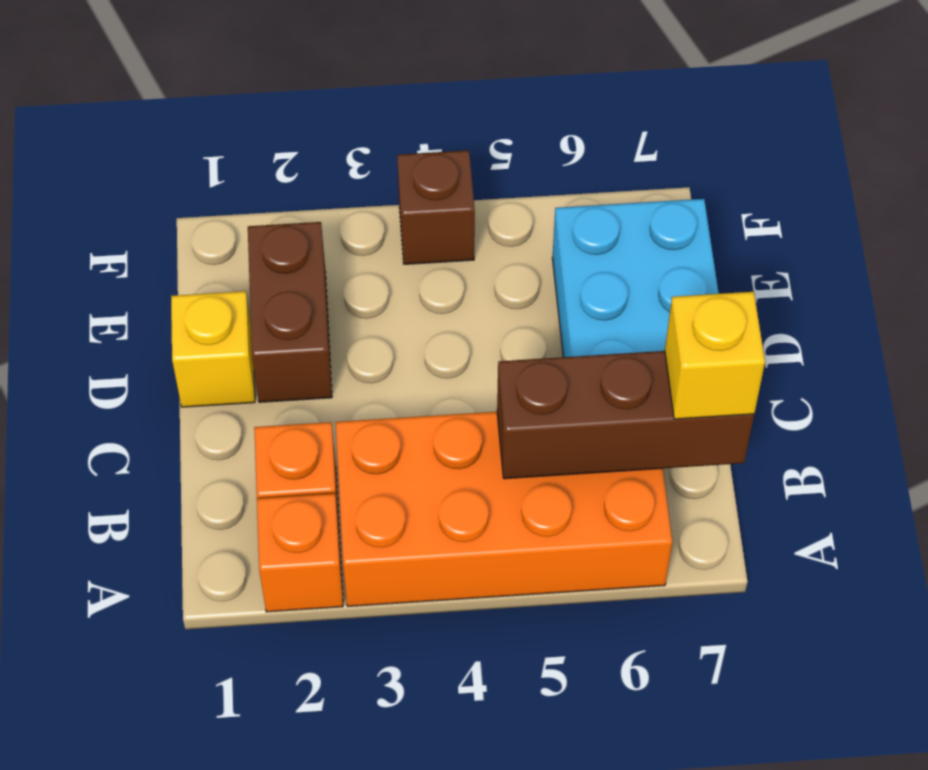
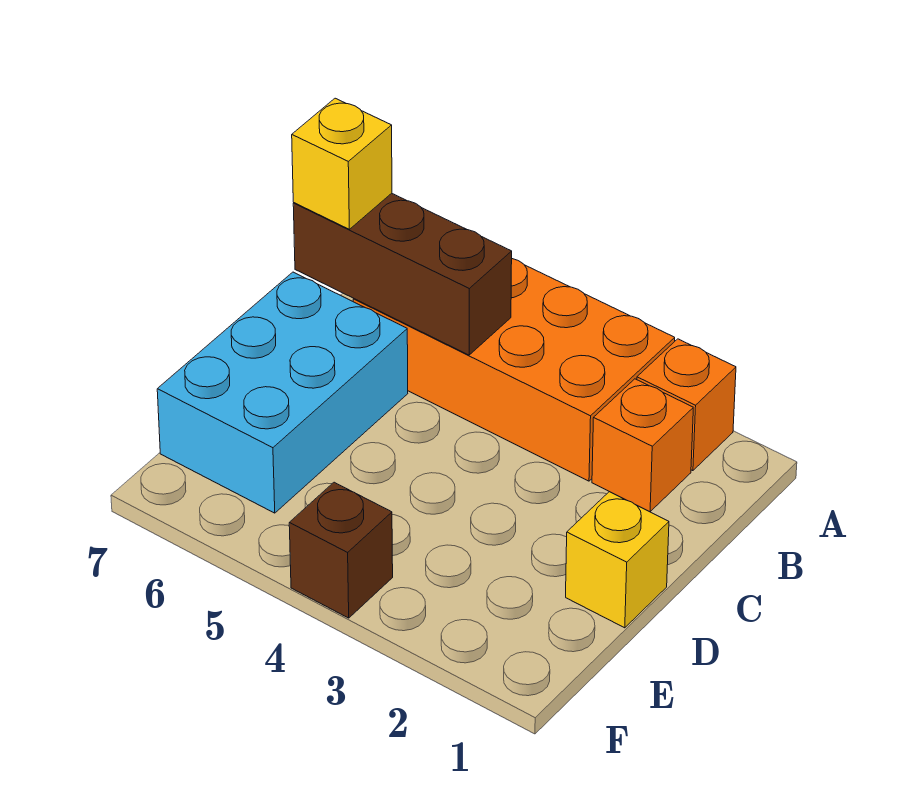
brown brick D2:E2 level 1 -> none

